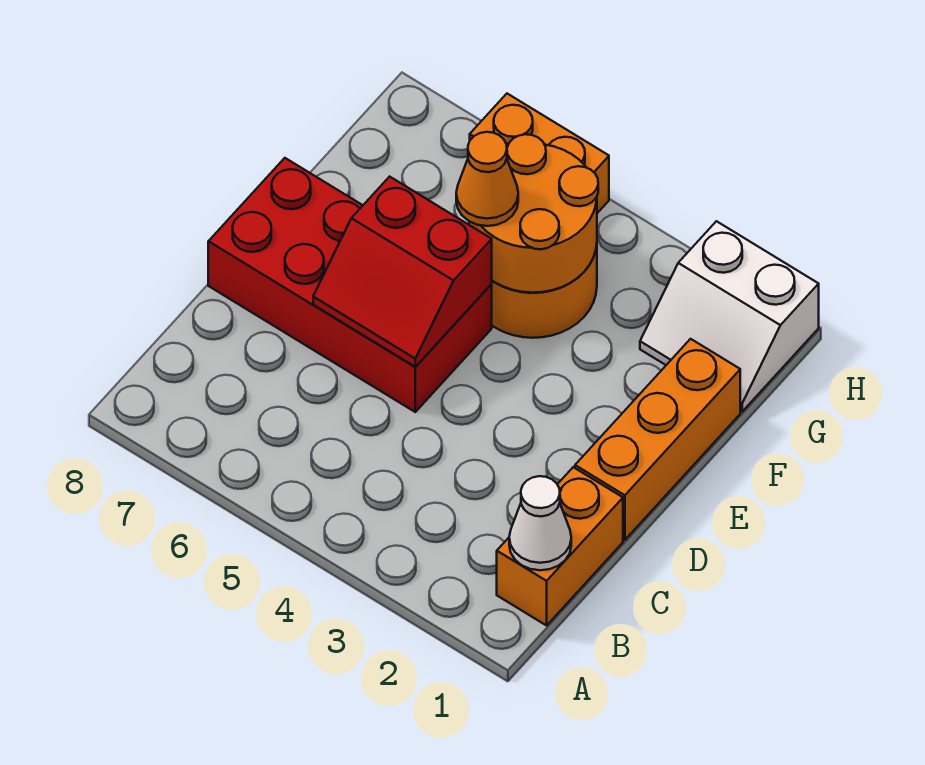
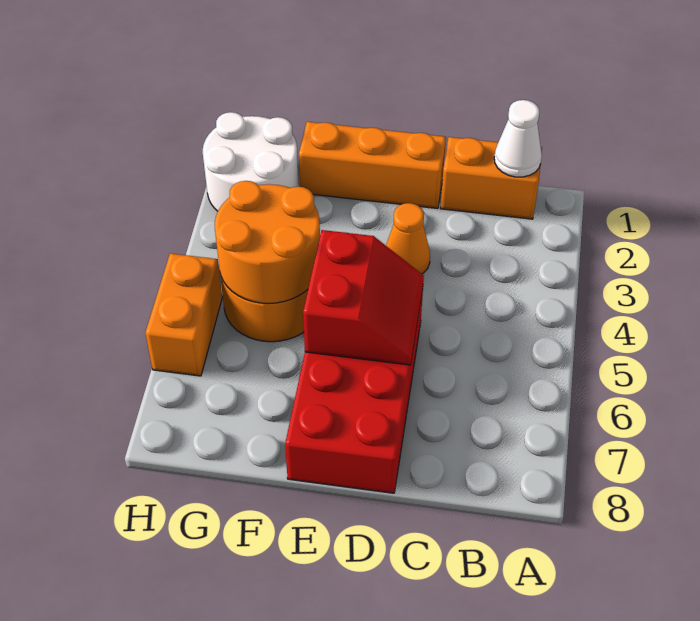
orange cone F5 level 3 -> orange cone D3 level 1
white slope G1:H2 level 1 top H -> white round brick G1:H2 level 1

